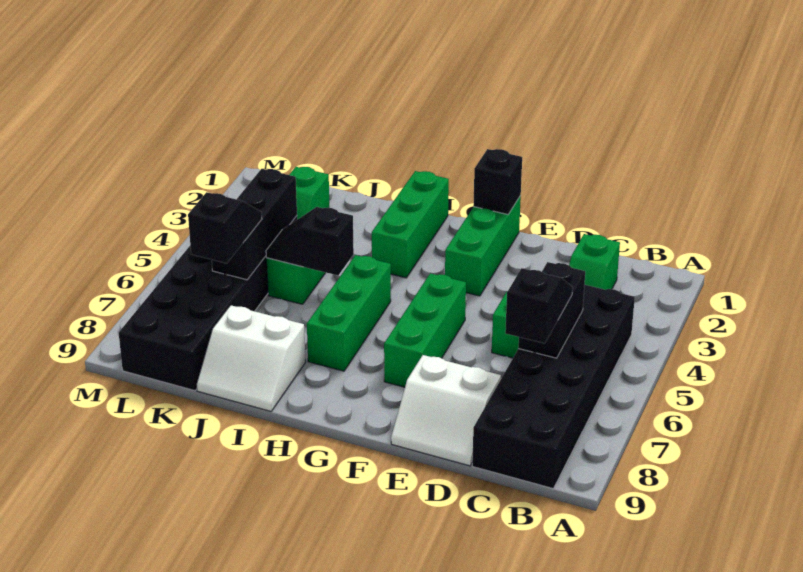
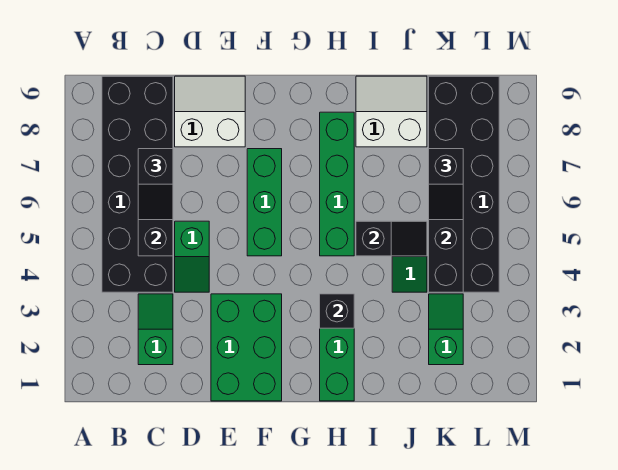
green brick F1:F3 level 1 -> green brick E1:F3 level 1
black brick F1 level 2 -> black brick H3 level 2
green brick H5:H7 level 1 -> green brick H5:H8 level 1

